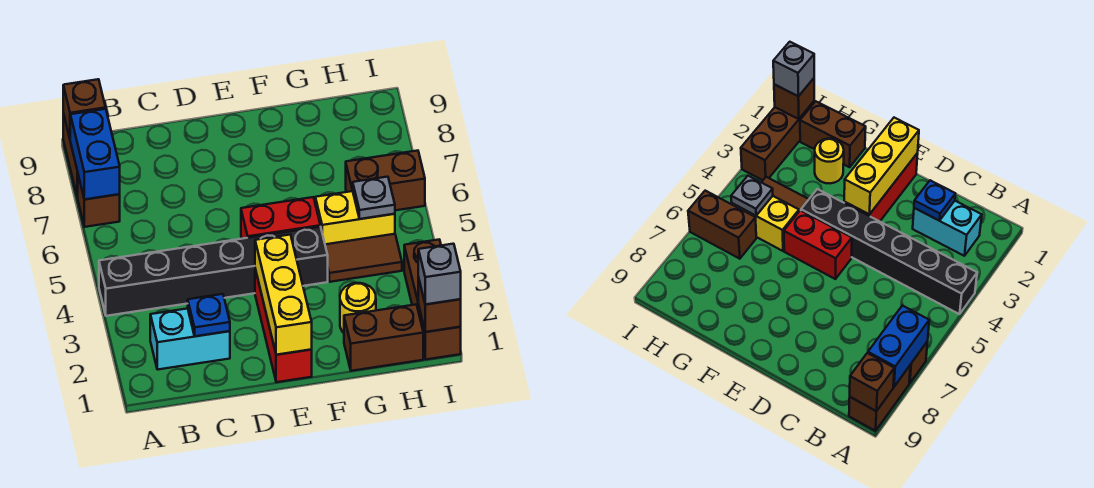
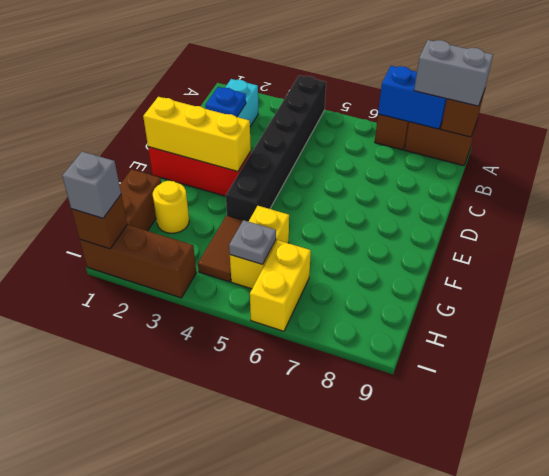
none -> grey brick A8:A9 level 3
red brick E5:F5 level 1 -> none
brown brick H6:I6 level 1 -> yellow brick H6:I6 level 1

